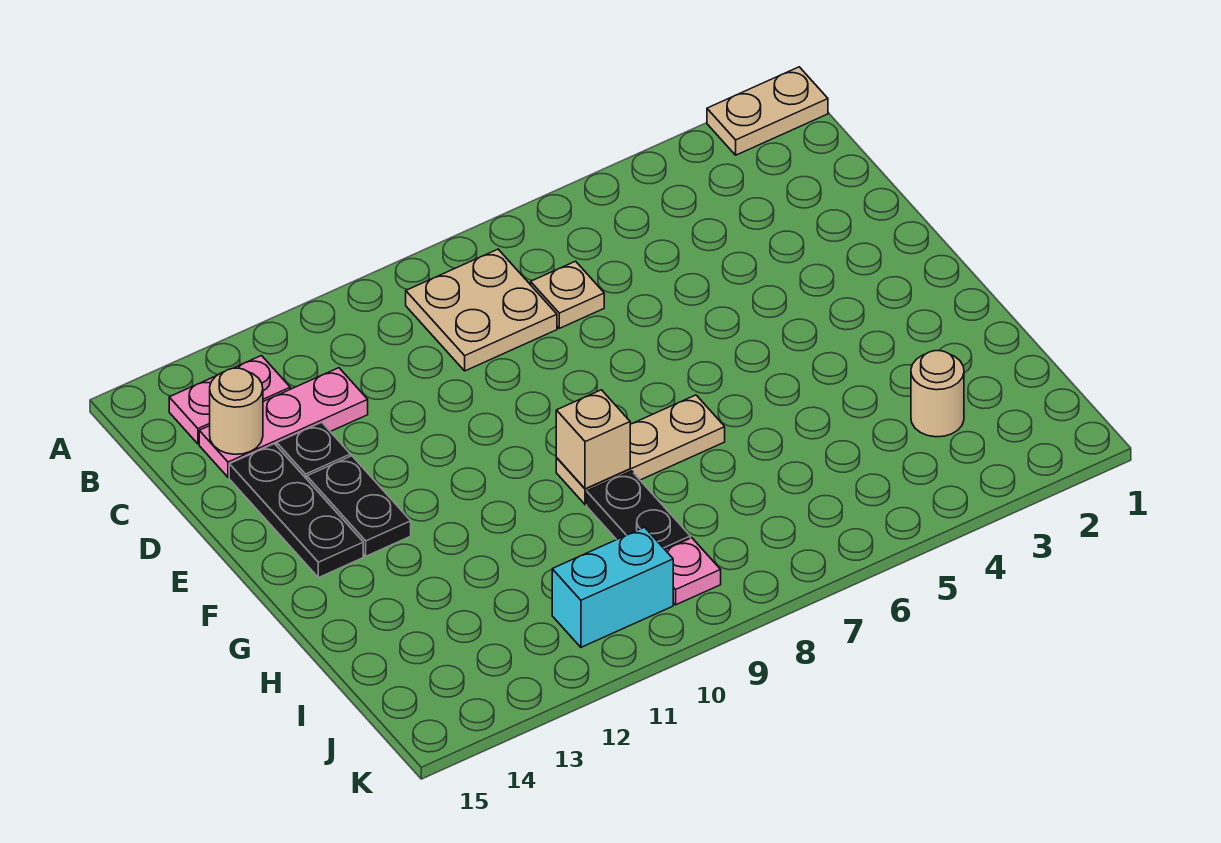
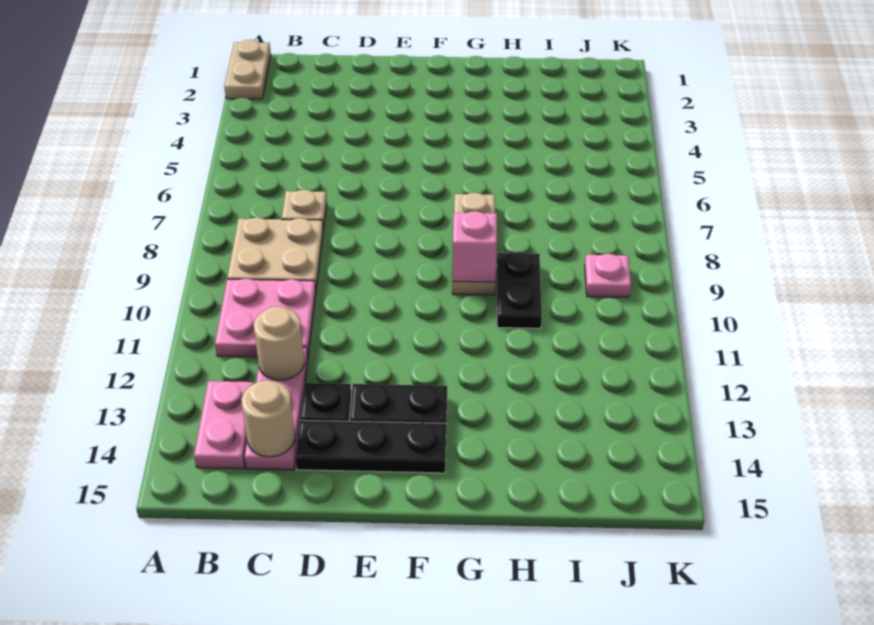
none -> pink plate B10:C11 level 1
tan brick G9 level 2 -> pink brick G9 level 2
black plate H9:I9 level 1 -> black plate H9:H10 level 1
tan round brick I3 level 1 -> tan round brick C12 level 2
cyan brick J10:J11 level 1 -> none

